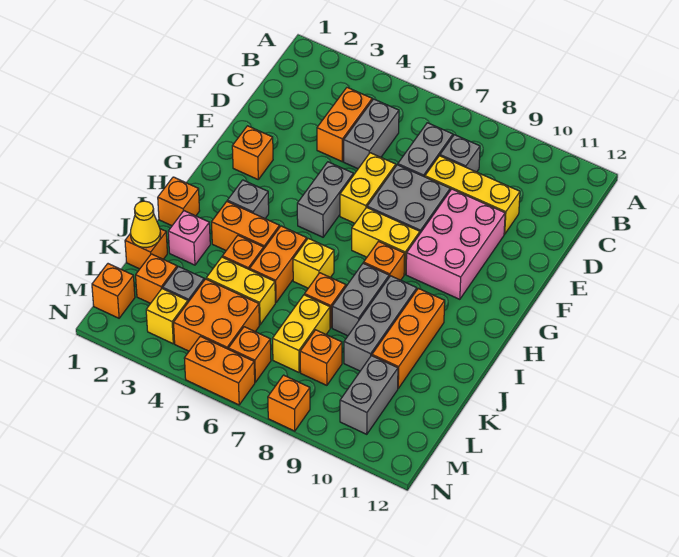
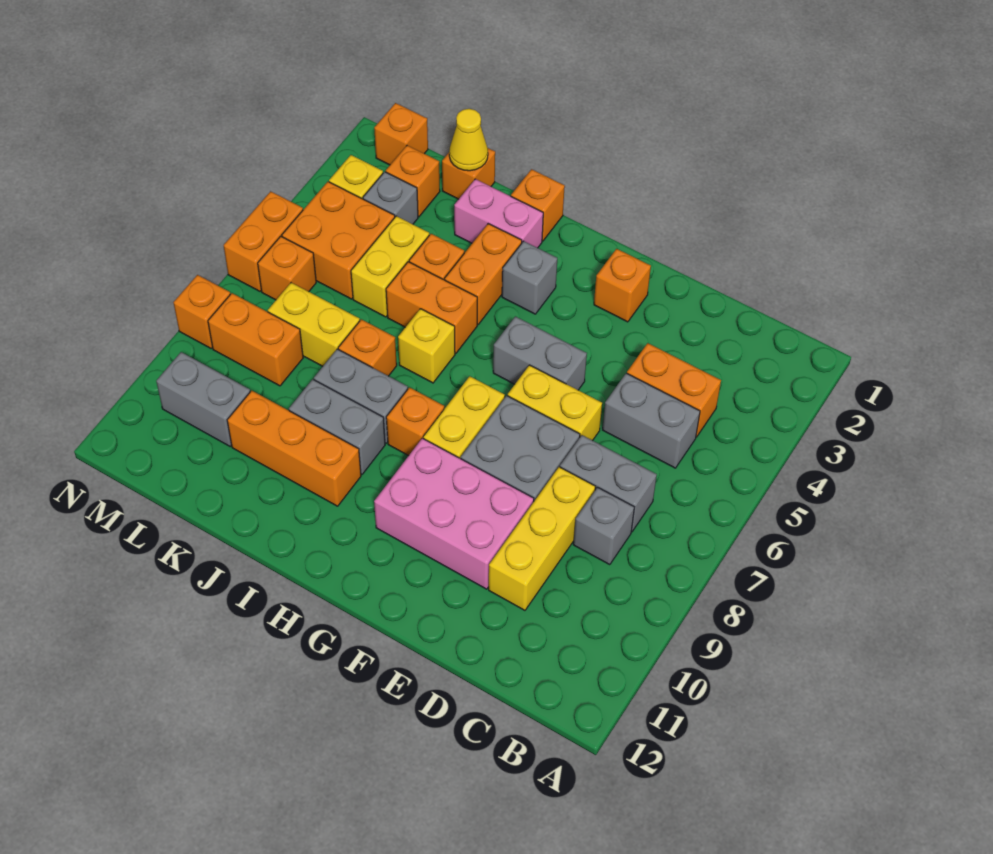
grey brick I9:K9 level 1 -> grey brick I9:J9 level 1
pink brick J2 level 1 -> pink brick I2:J2 level 1
orange brick L8 level 1 -> orange brick L8:M8 level 1

